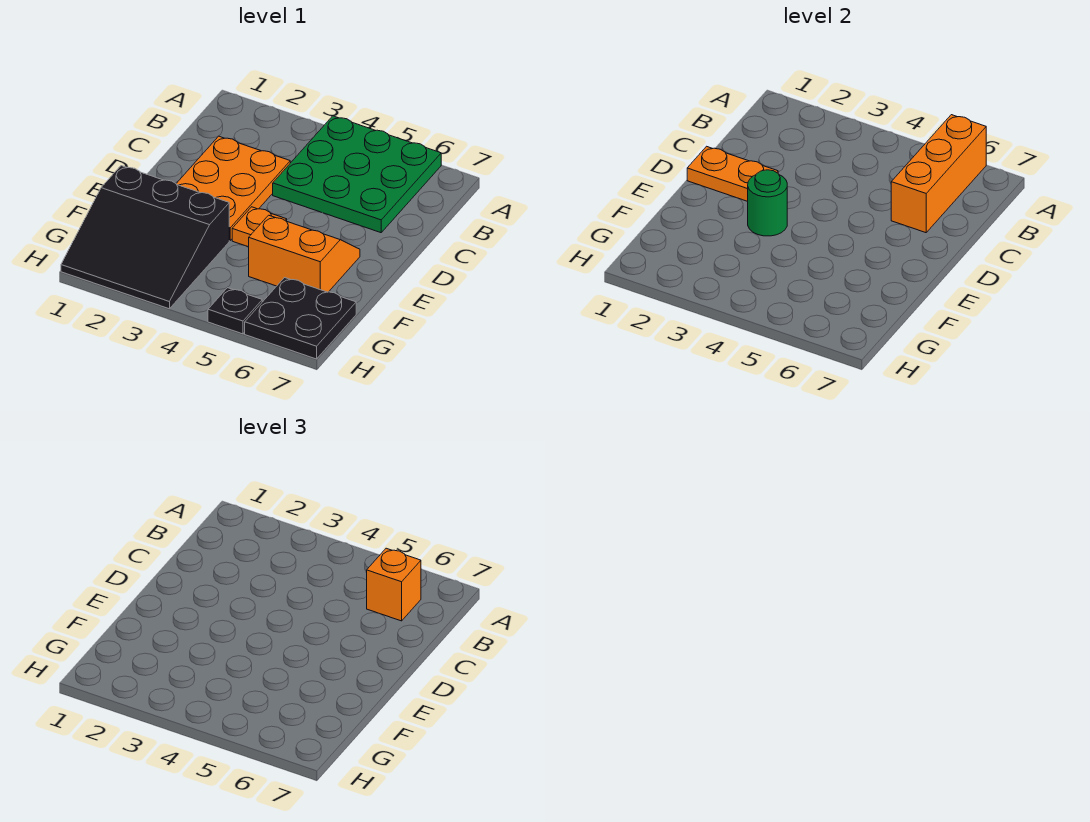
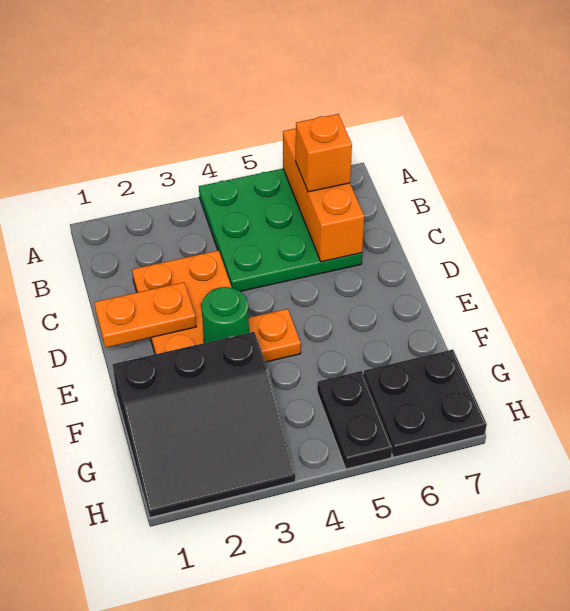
orange slope E5:F6 level 1 top F -> none
black plate H5 level 1 -> black plate G5:H5 level 1

